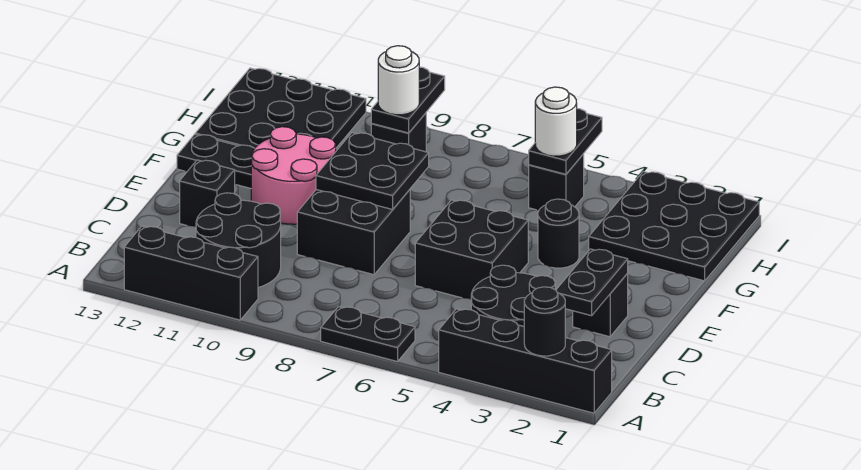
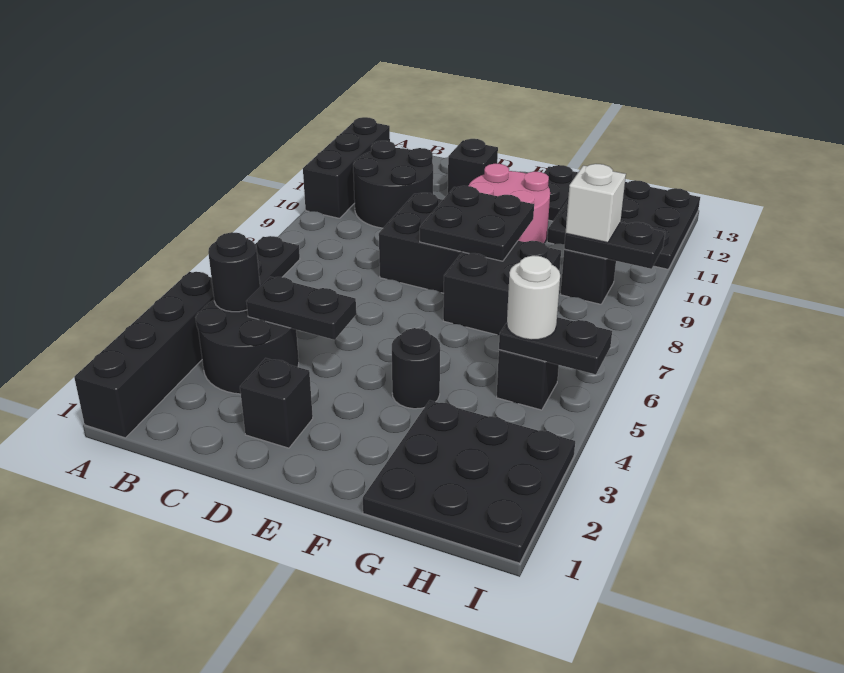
black round brick A2 level 2 -> black round brick B4 level 2
black plate C2:D2 level 2 -> black plate C4:D4 level 2
black brick D5:E6 level 1 -> black brick F7:G8 level 1
white round brick H9 level 3 -> white brick H9 level 3

